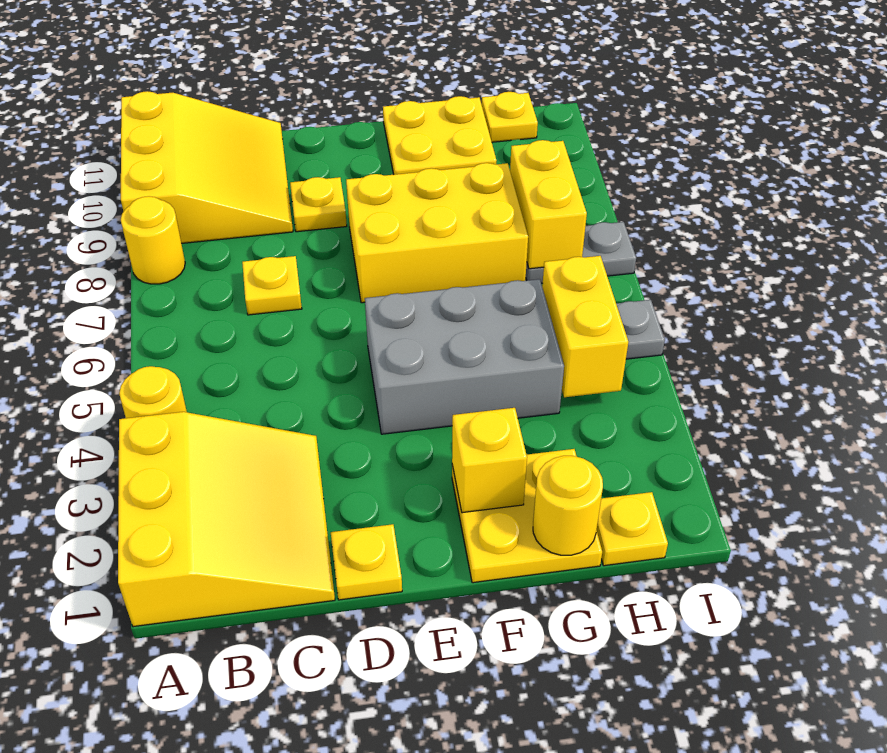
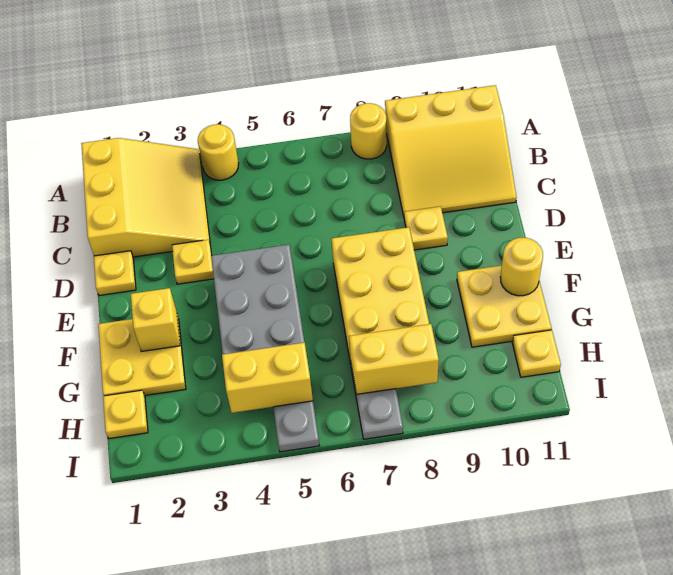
yellow slope A1:C3 level 1 top A -> yellow slope A1:C3 level 1 top 1
yellow plate C7 level 1 -> yellow plate D3 level 1
yellow round brick G1 level 2 -> yellow round brick F11 level 2

